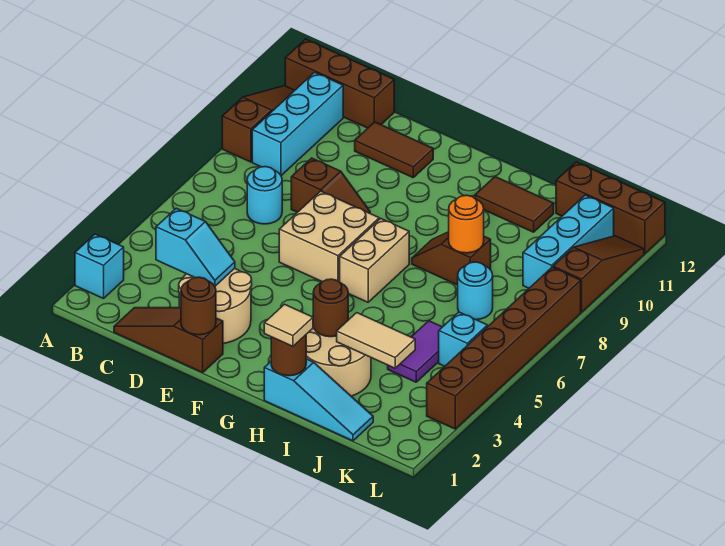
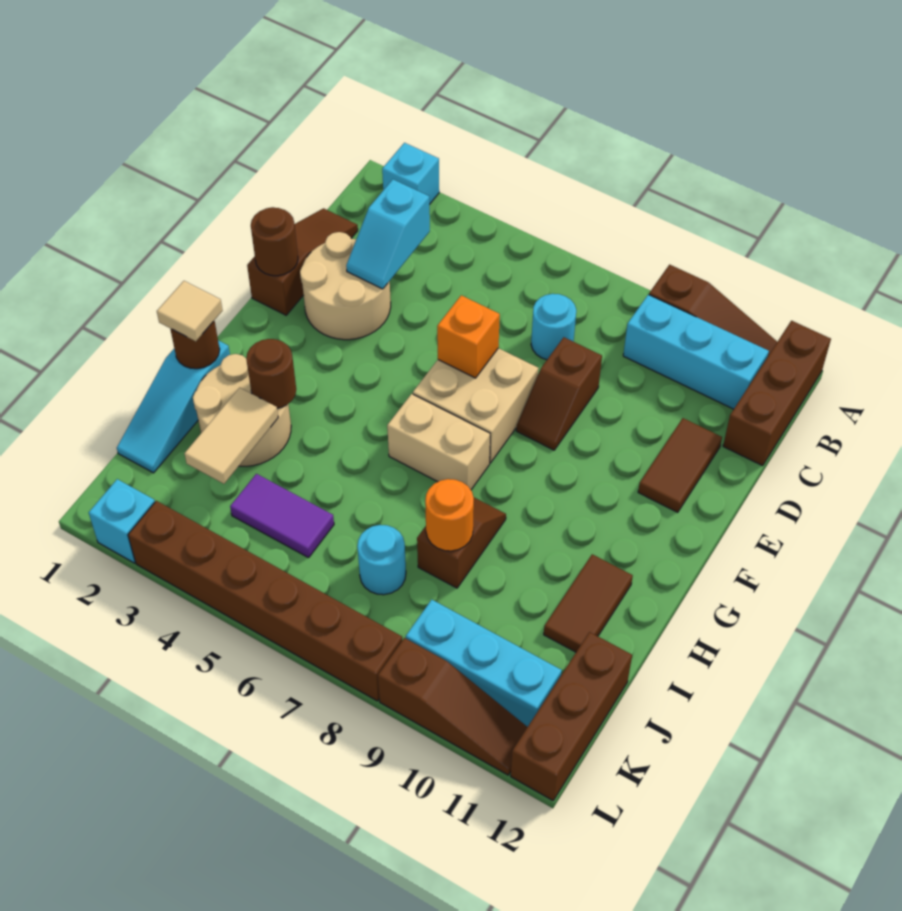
none -> orange brick E6 level 2
cyan brick K5 level 1 -> cyan brick L2 level 1

